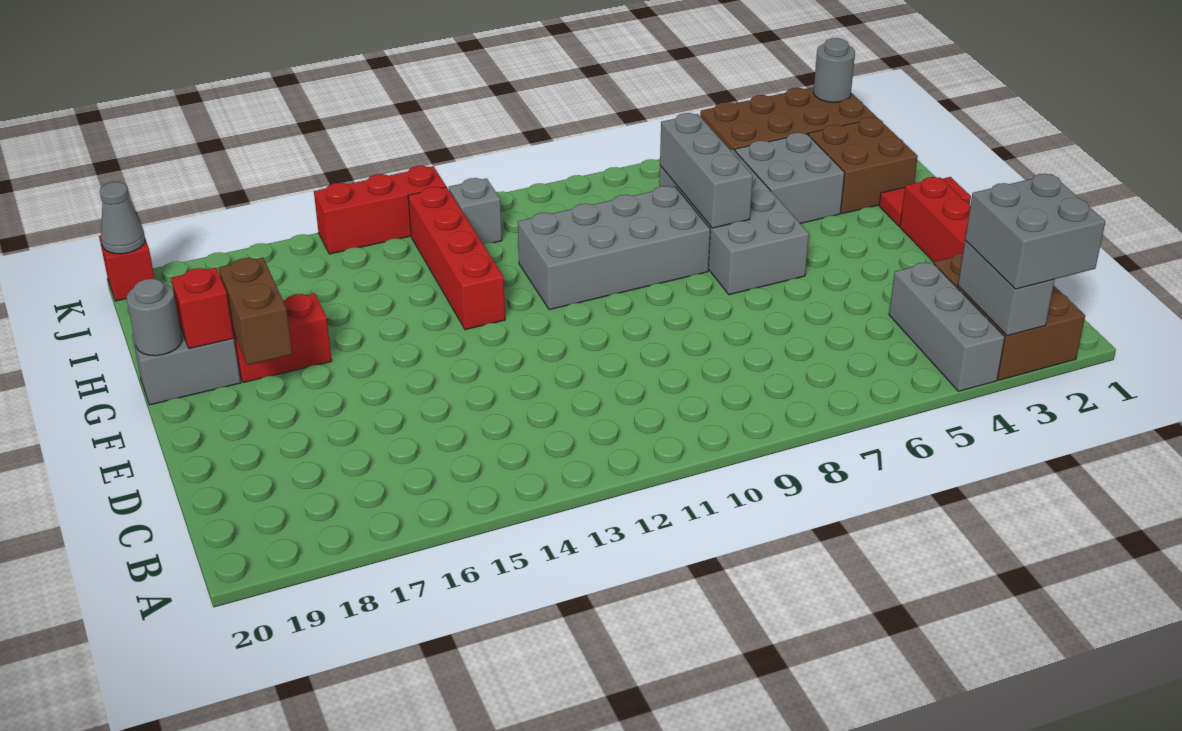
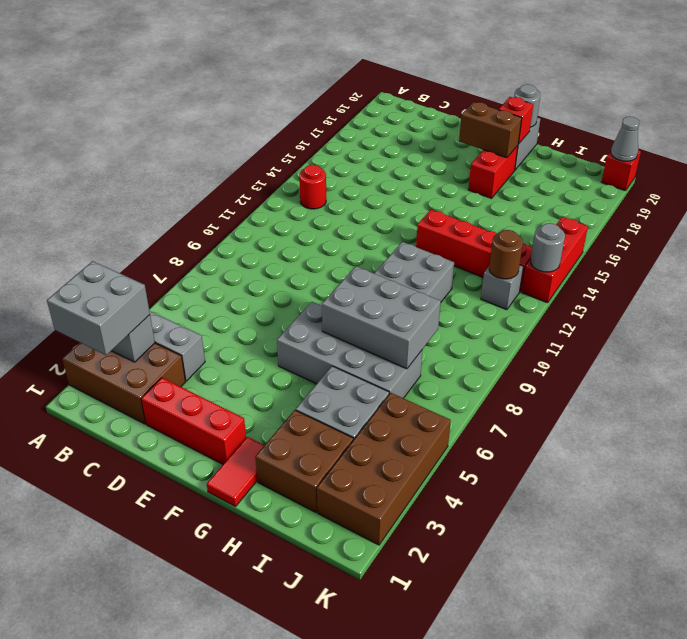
none -> red round brick B13 level 1
grey brick G7:I7 level 2 -> grey brick G7:I8 level 2
none -> brown round brick J12 level 2
grey round brick K2 level 2 -> grey round brick K13 level 2

